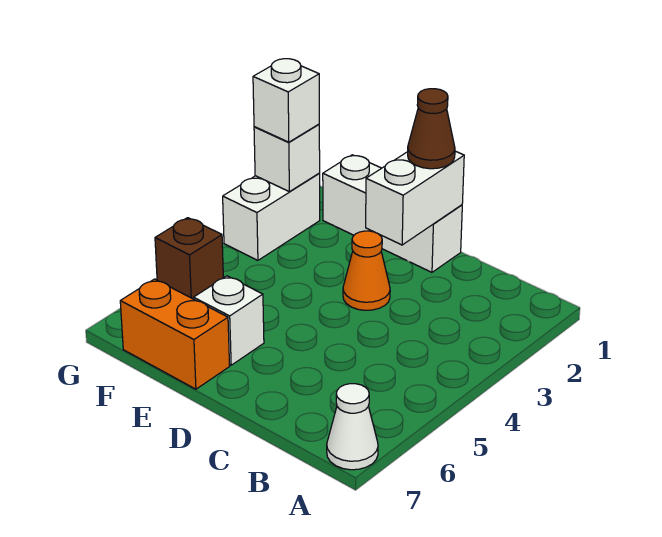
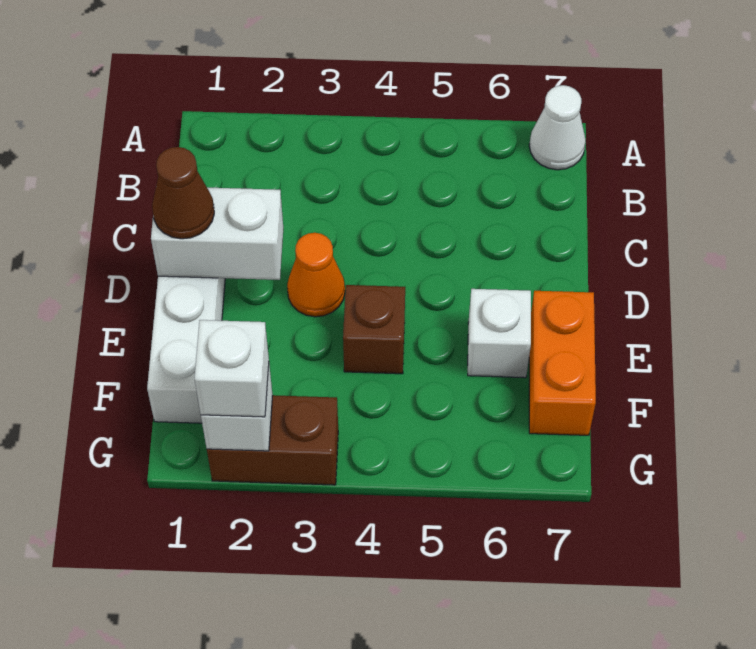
white brick G2:G3 level 1 -> brown brick G2:G3 level 1
brown brick G5 level 1 -> brown brick E4 level 1

